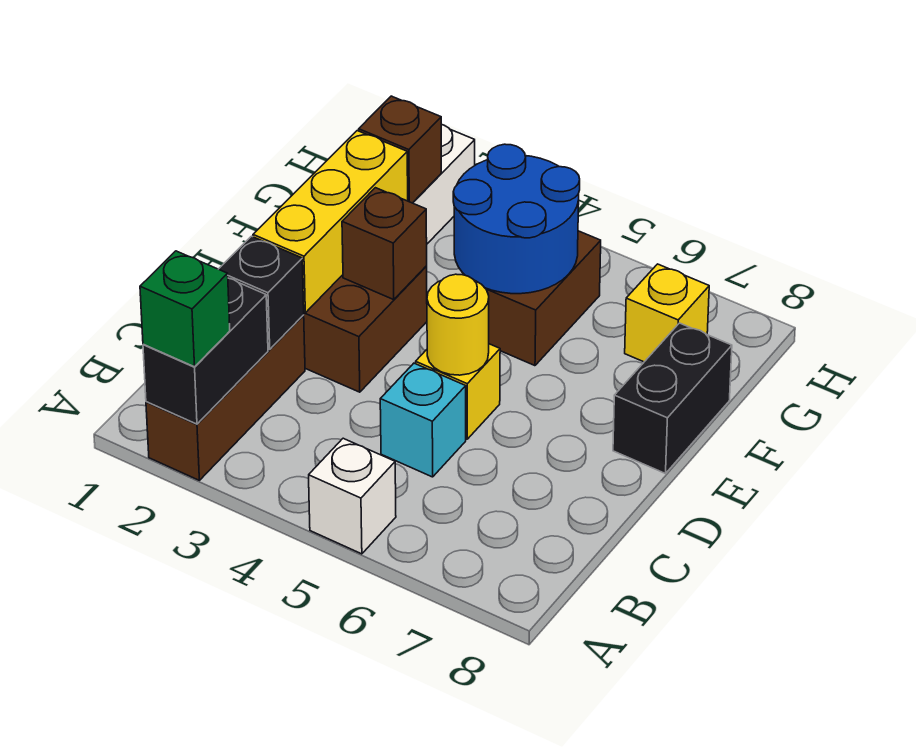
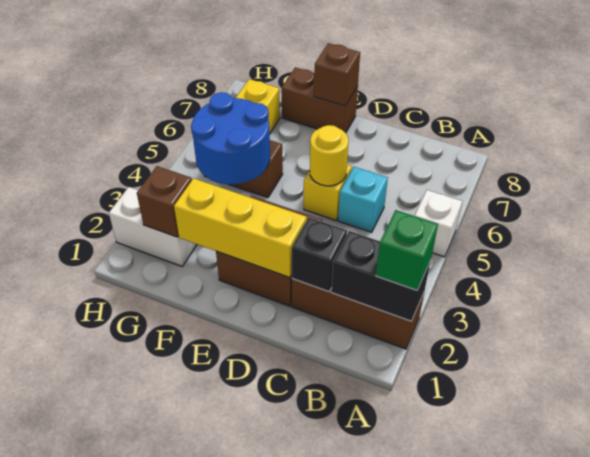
brown brick E3 level 2 -> brown brick E8 level 2
black brick E8:F8 level 1 -> brown brick E8:F8 level 1

